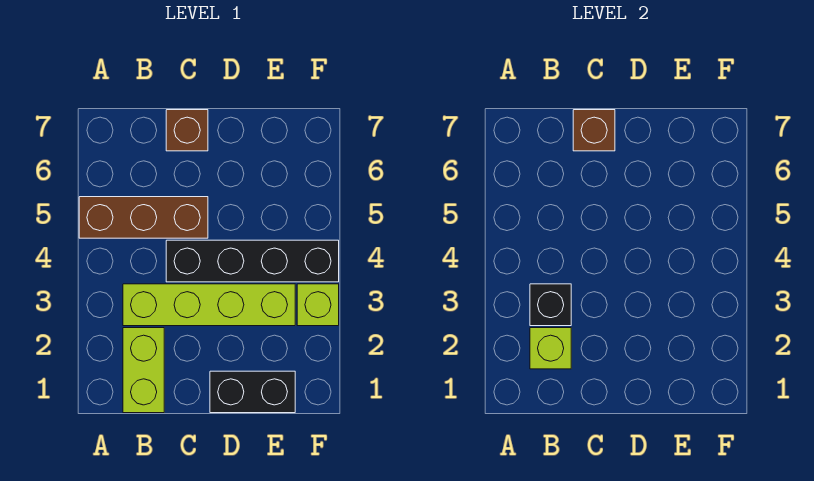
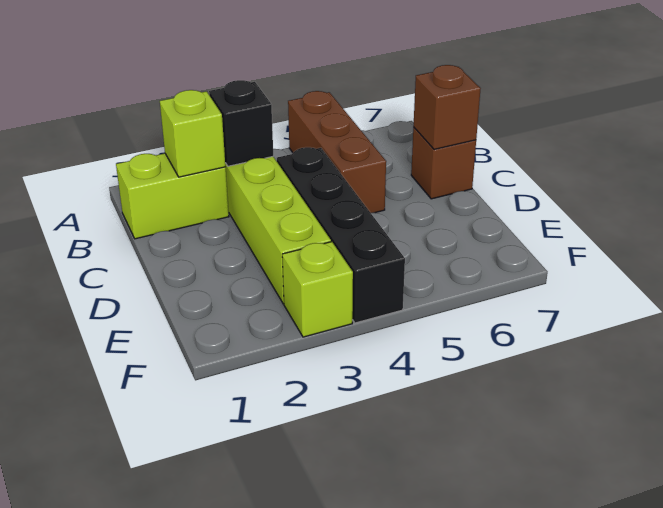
black brick D1:E1 level 1 -> none

